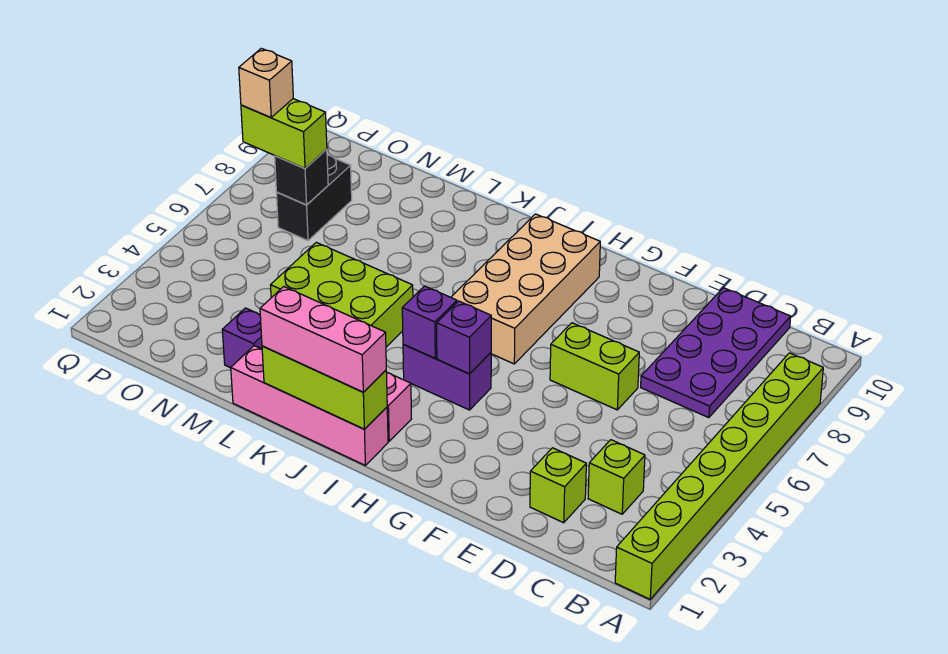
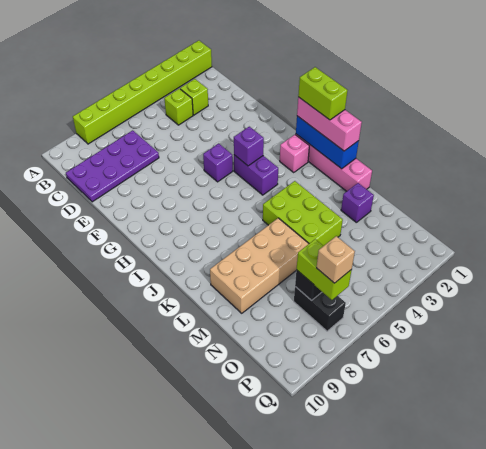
lime brick D2 level 1 -> lime brick C4 level 1
lime brick E6:F6 level 1 -> lime brick I1:J1 level 4
tan brick H6:I9 level 1 -> tan brick L6:M9 level 1
lime brick I1:K1 level 2 -> blue brick I1:K1 level 2
purple brick I4 level 2 -> purple brick G5 level 1
black brick O7:O8 level 1 -> black brick O7:P7 level 1

